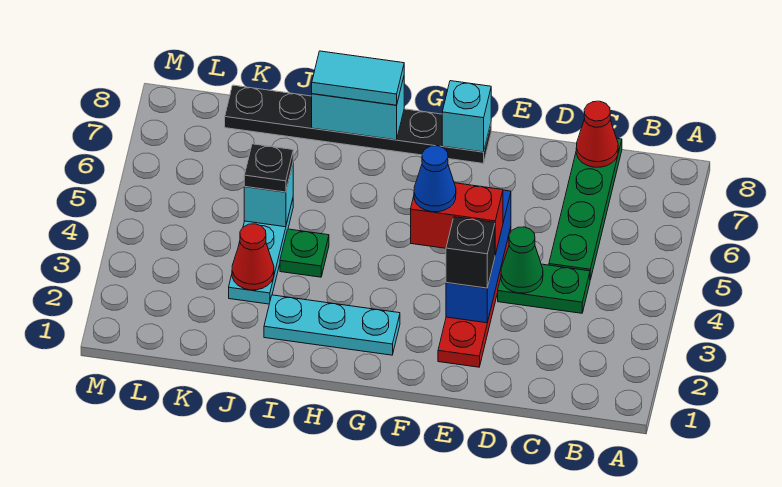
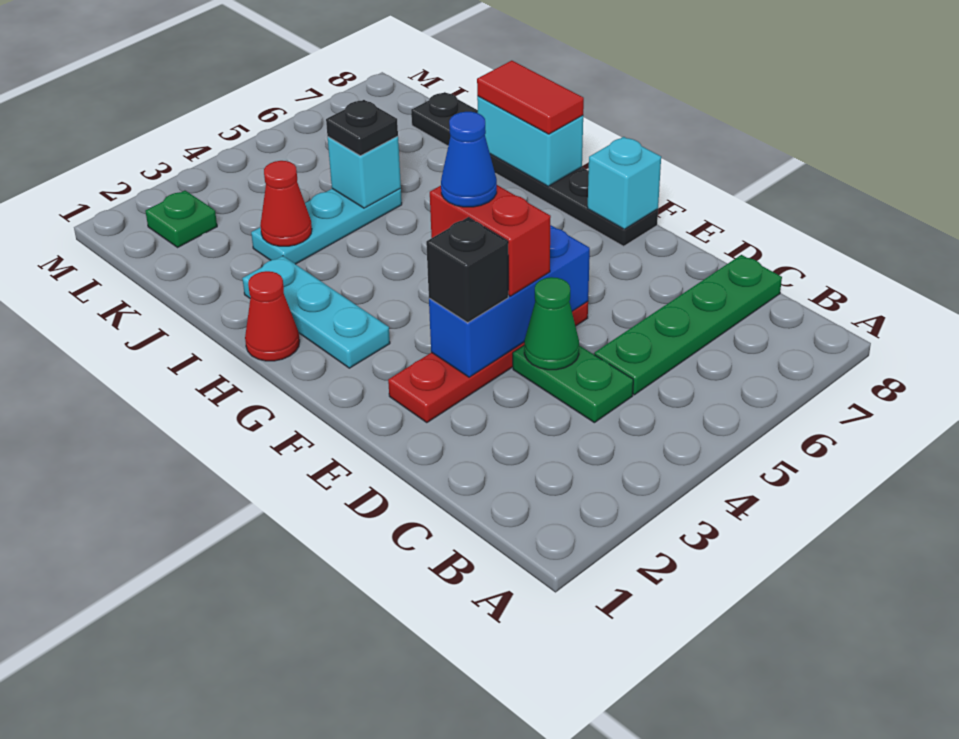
red cone C8 level 2 -> red cone H1 level 1
cyan tile H8:I8 level 3 -> red tile H8:I8 level 3
green plate I4 level 1 -> green plate L2 level 1

